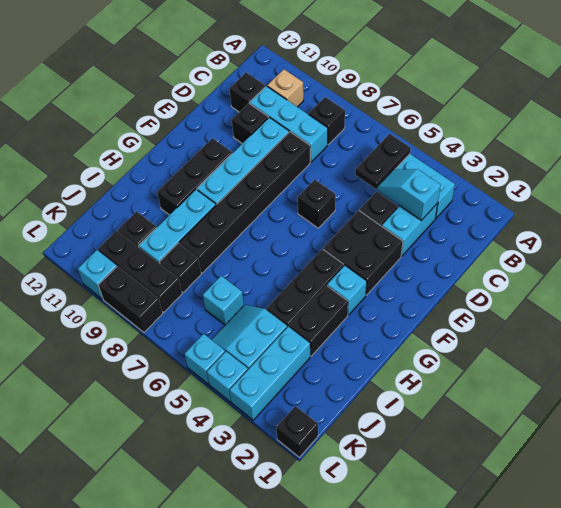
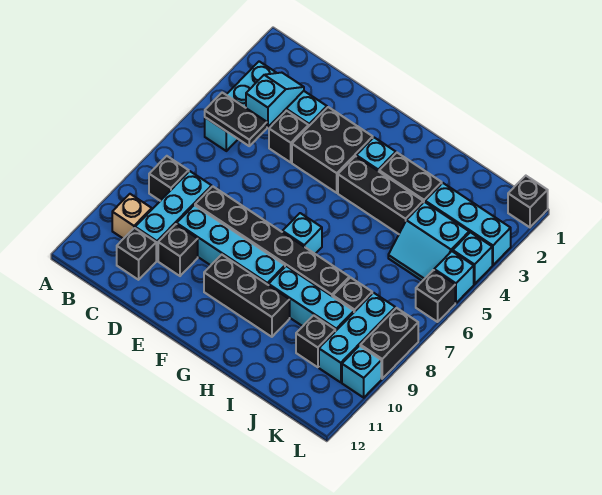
cyan slope C3:C4 level 2 top 3 -> cyan slope C3:C4 level 2 top 4
black brick E6 level 1 -> black brick L6 level 1
cyan brick J6 level 1 -> cyan brick G7 level 1
black brick K8:K10 level 1 -> cyan brick K8:K10 level 1

